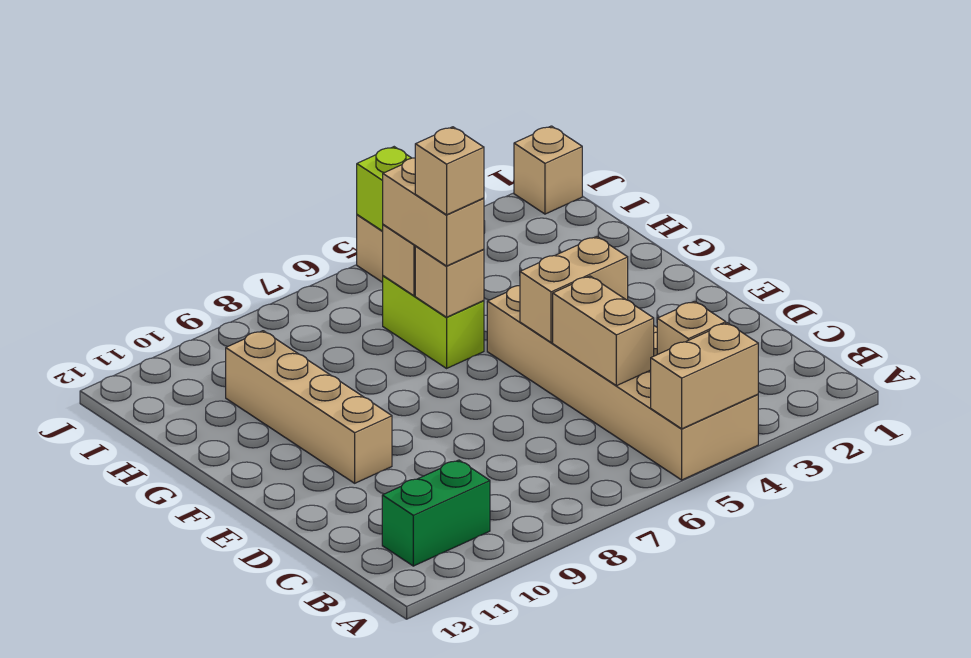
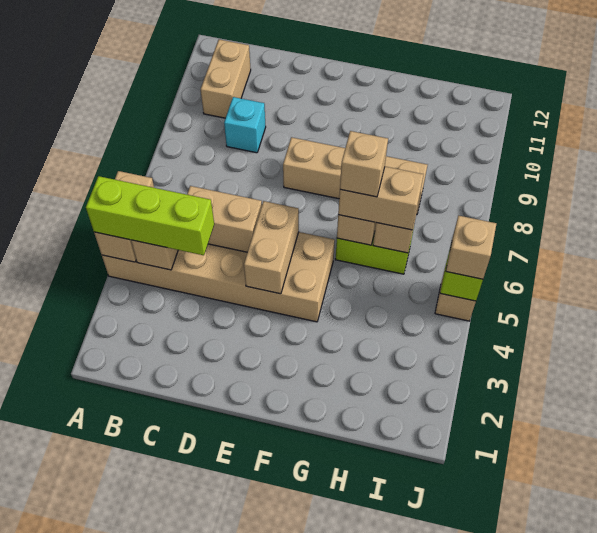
none -> lime brick A4:C4 level 3
green brick B10:B11 level 1 -> tan brick B10:B11 level 1
none -> cyan brick C9 level 1
tan brick E10:H10 level 1 -> tan brick E8:H8 level 1
tan brick J1 level 1 -> tan brick J5 level 3

